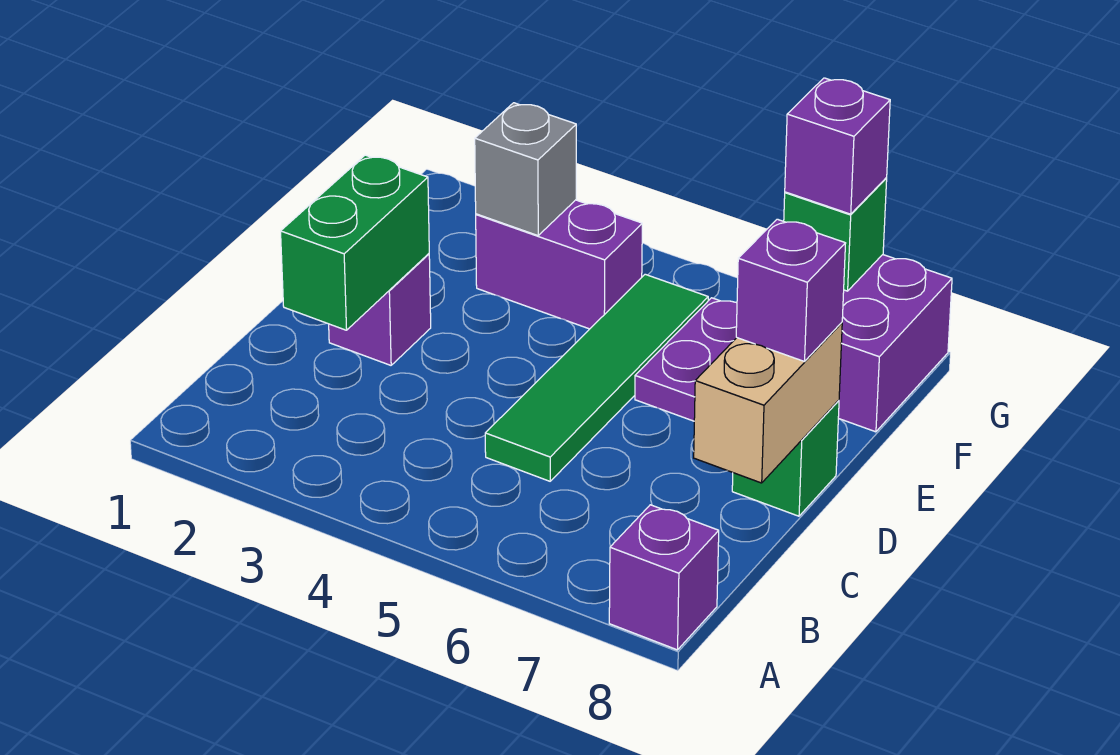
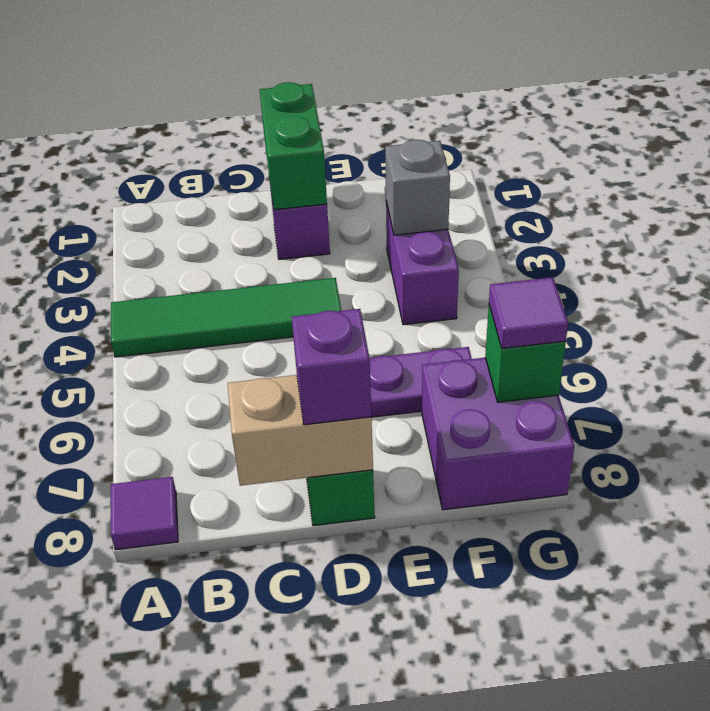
purple brick A8 level 1 -> purple tile A8 level 1
green brick C2:D2 level 2 -> green brick D1:D2 level 2
green tile C5:F5 level 1 -> green tile A4:D4 level 1
purple brick G7 level 3 -> purple tile G7 level 3

